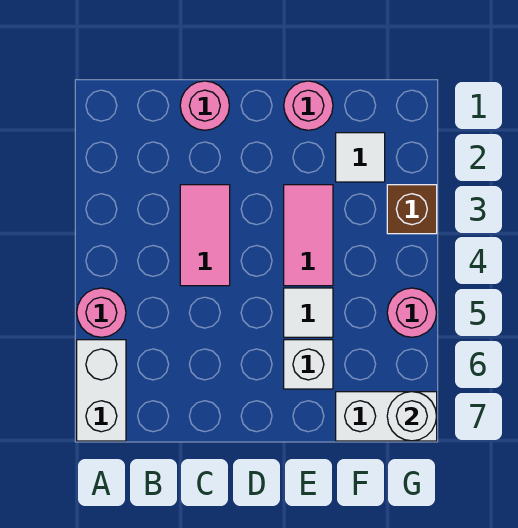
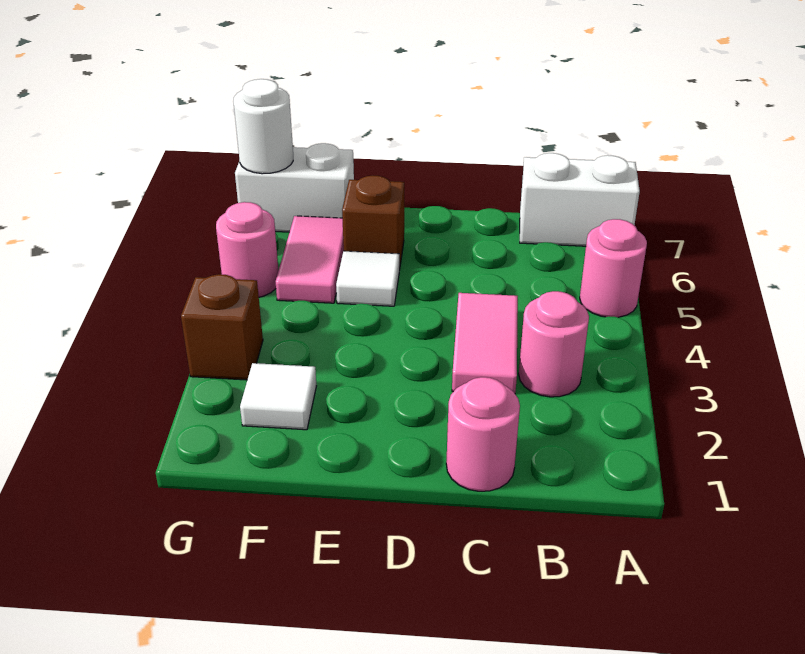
white brick A6:A7 level 1 -> white brick A7:B7 level 1
pink round brick E1 level 1 -> pink round brick B3 level 1
pink tile E3:E4 level 1 -> pink tile F5:F6 level 1
white brick E6 level 1 -> brown brick E6 level 1

